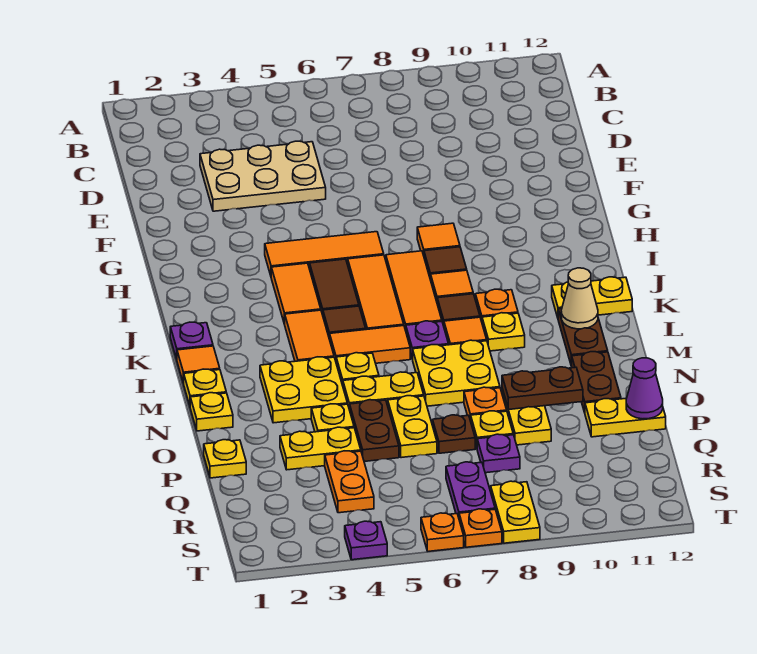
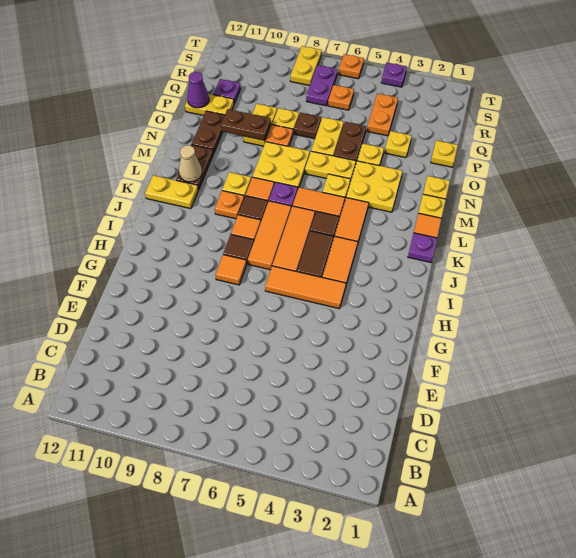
tan plate D3:E5 level 1 -> none
yellow plate P3:P4 level 1 -> yellow plate P3 level 1
purple plate Q8 level 1 -> purple plate Q11 level 1
orange plate T7 level 1 -> orange plate R6 level 1

